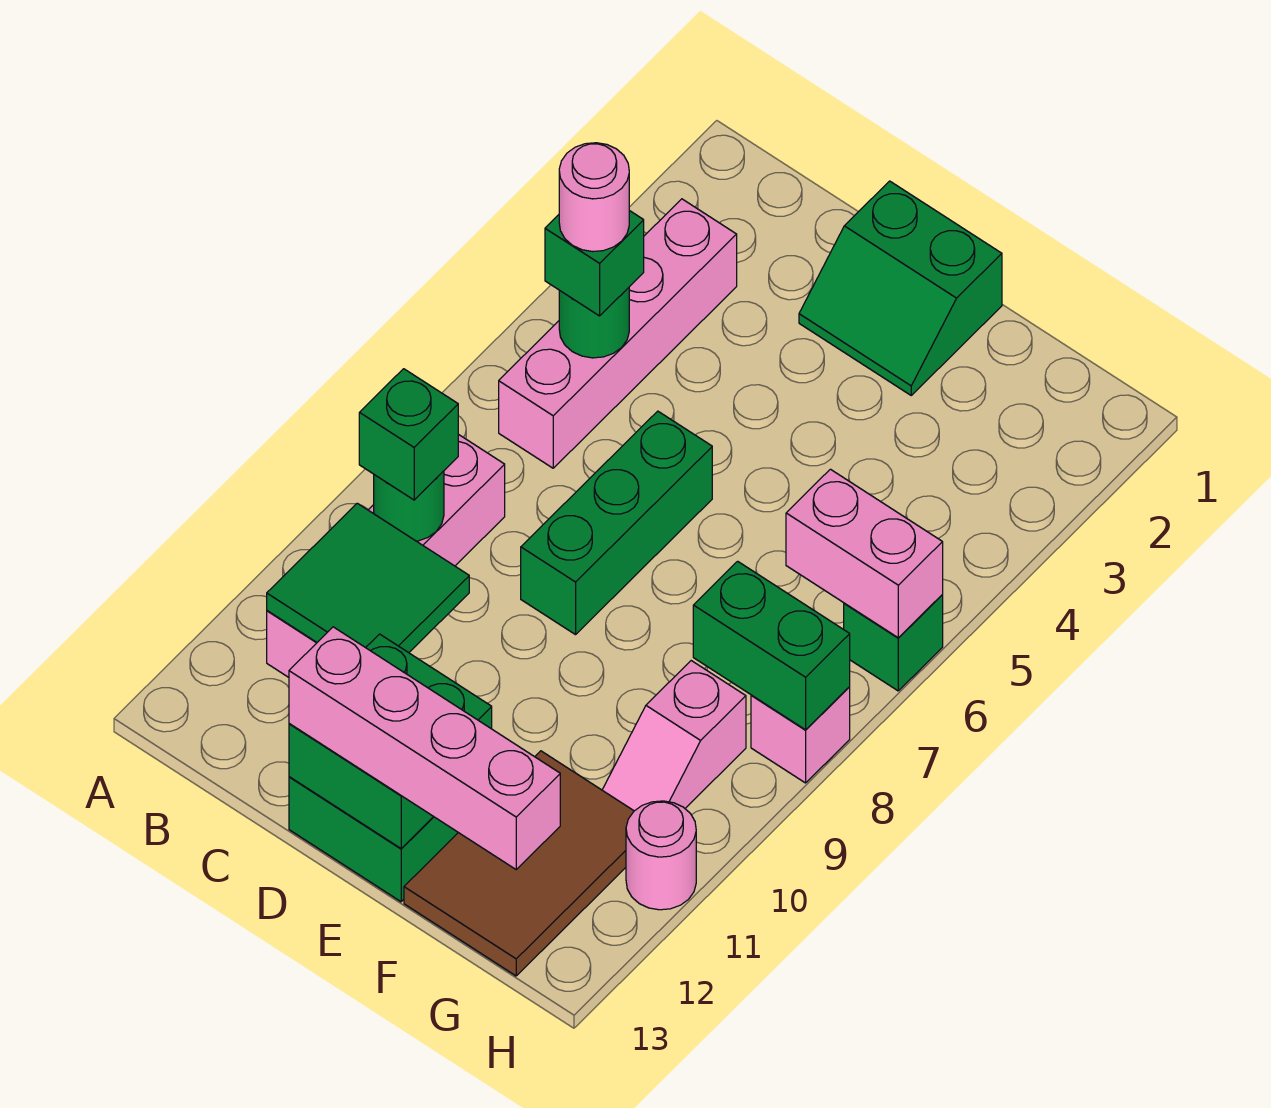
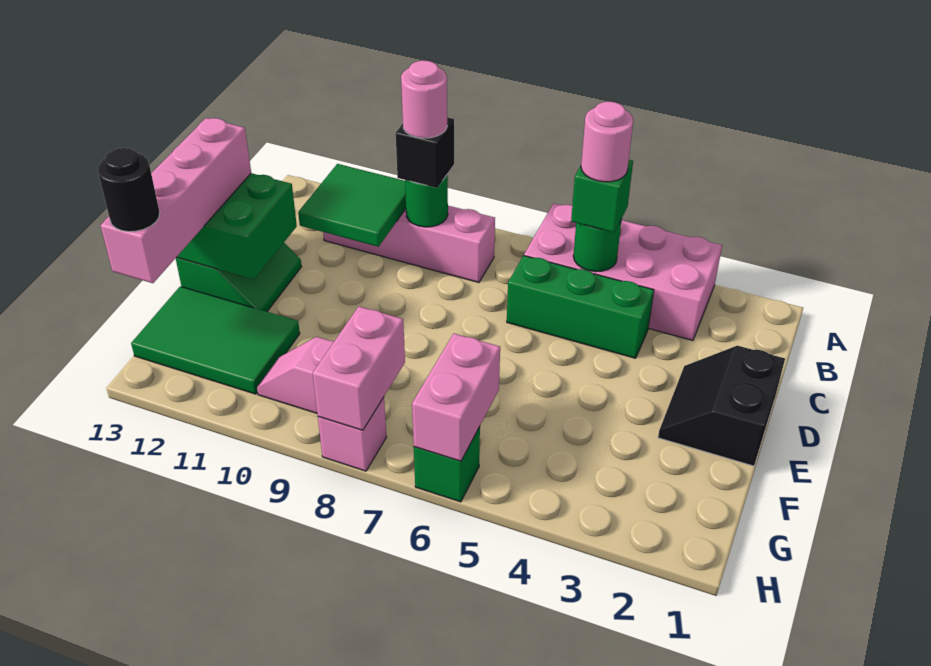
pink brick B3:B6 level 1 -> pink brick A3:B6 level 1
green brick B9 level 3 -> black brick B9 level 3
green slope D1:E2 level 1 top 1 -> black slope D1:E2 level 1 top 1
green brick D6:D8 level 1 -> green brick C4:C6 level 1
brown tile F11:G13 level 1 -> green tile F11:G13 level 1
green brick G8:H8 level 2 -> pink brick G8:H8 level 2
none -> black round brick G13 level 4
pink round brick H11 level 1 -> pink round brick B9 level 4

